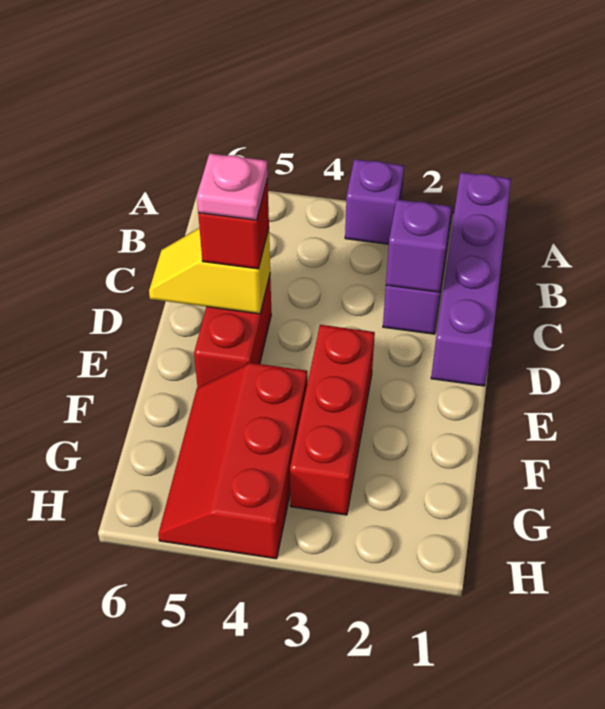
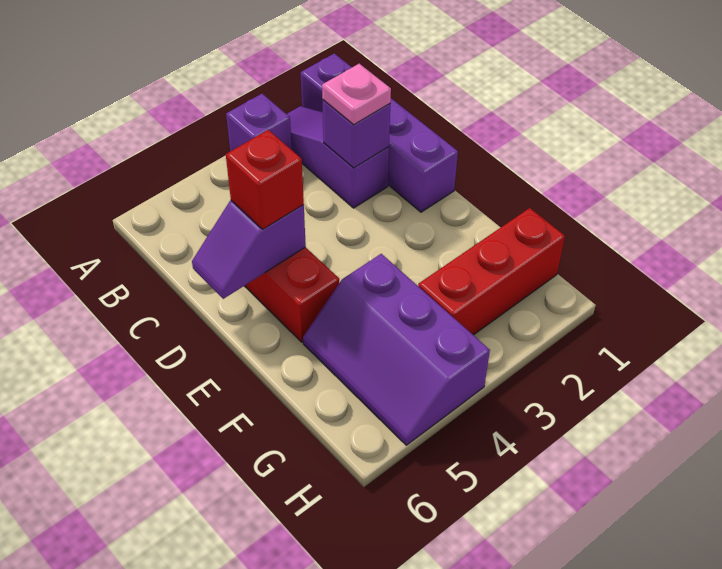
yellow slope D5:D6 level 2 top 5 -> purple slope D5:D6 level 2 top 5
pink plate D5 level 4 -> pink plate C2 level 3
red brick E3:G3 level 1 -> red brick G1:G3 level 1
red slope F4:H5 level 1 top 4 -> purple slope F4:H5 level 1 top 4

